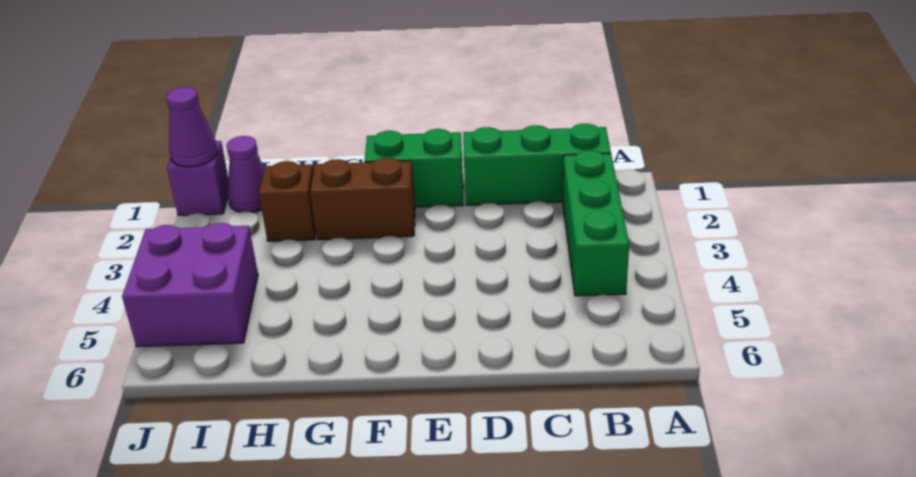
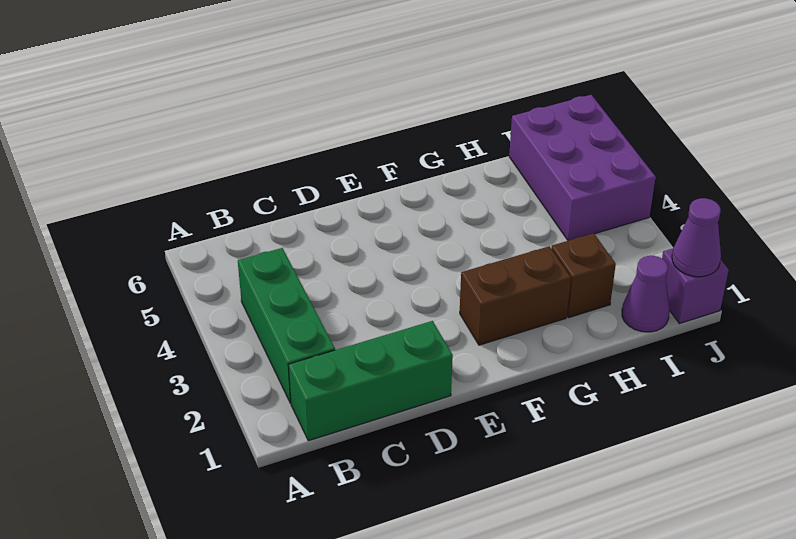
green brick E1:F1 level 1 -> none
purple brick I4:J5 level 1 -> purple brick I4:J6 level 1

